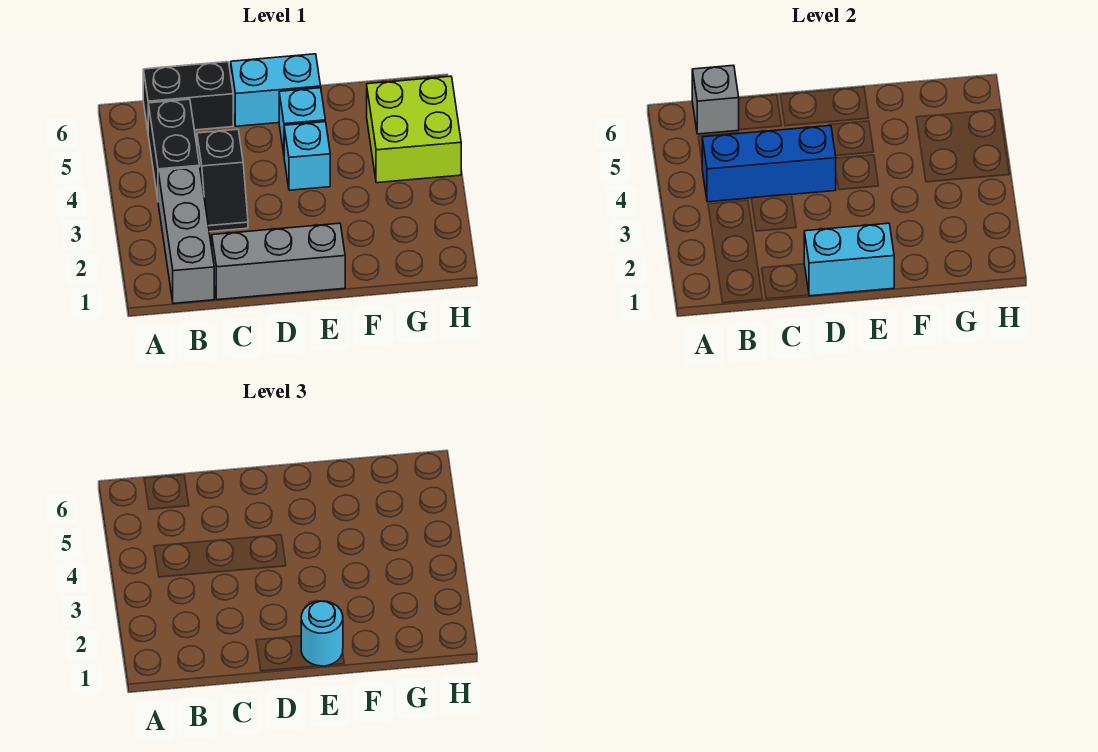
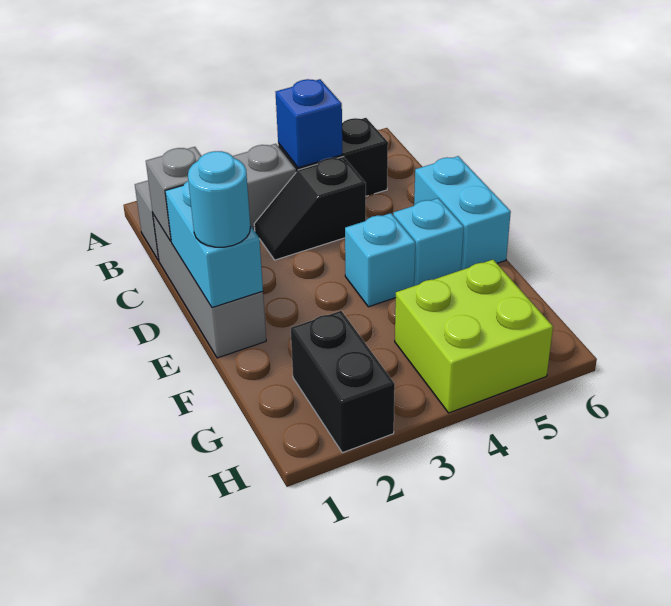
blue brick B4:D4 level 2 -> blue brick B4 level 2
black brick B6:C6 level 1 -> black brick G2:H2 level 1
grey brick B6 level 2 -> grey brick C1 level 2

